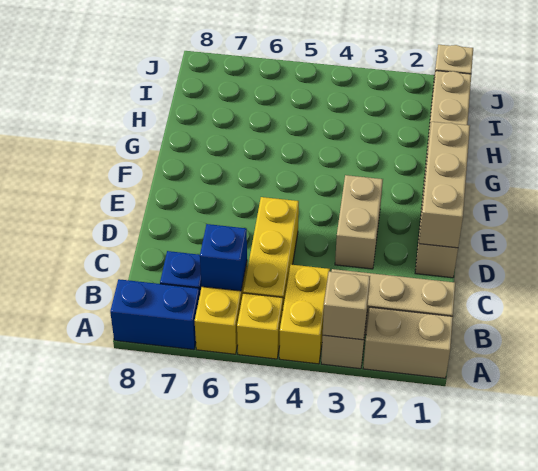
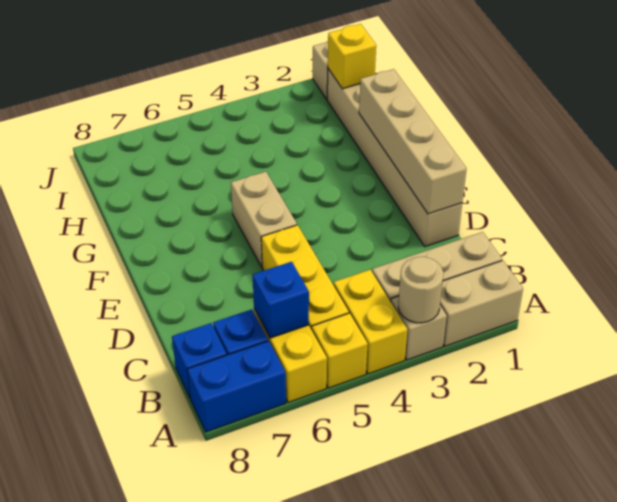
tan brick A3 level 2 -> tan round brick A3 level 2
none -> blue brick B8 level 1
tan brick D1:F1 level 2 -> tan brick D1:G1 level 2
tan brick D3:E3 level 1 -> tan brick E5:F5 level 1
none -> yellow brick I1 level 2

